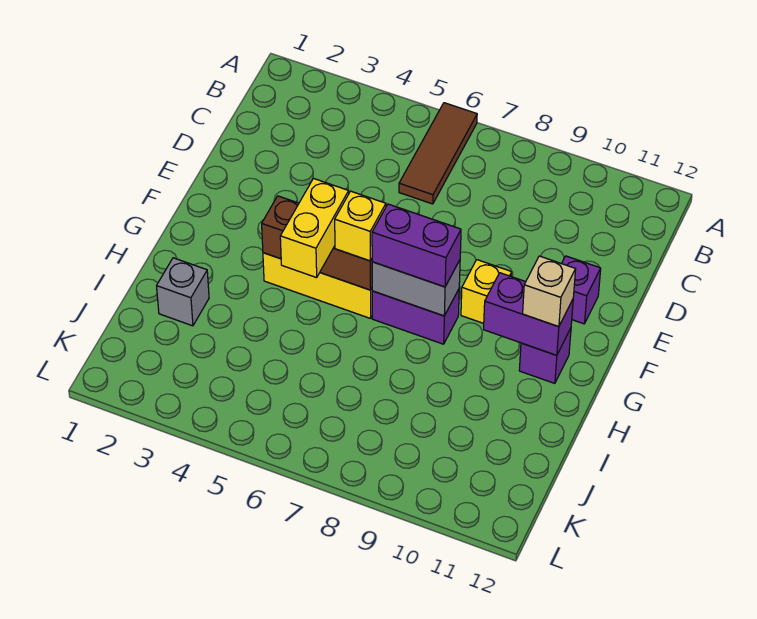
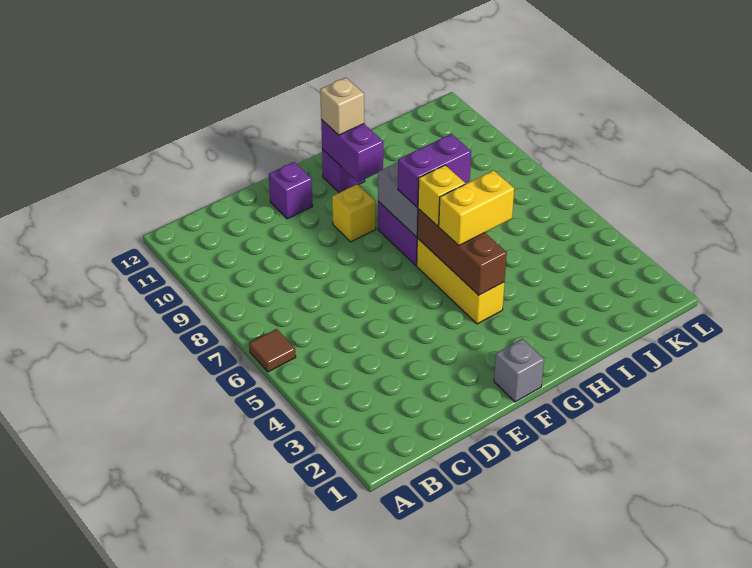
brown tile A6:C6 level 1 -> brown tile A6 level 1
purple brick G7:G8 level 3 -> purple brick G7:H7 level 3
grey brick I2 level 1 -> grey brick F1 level 1

